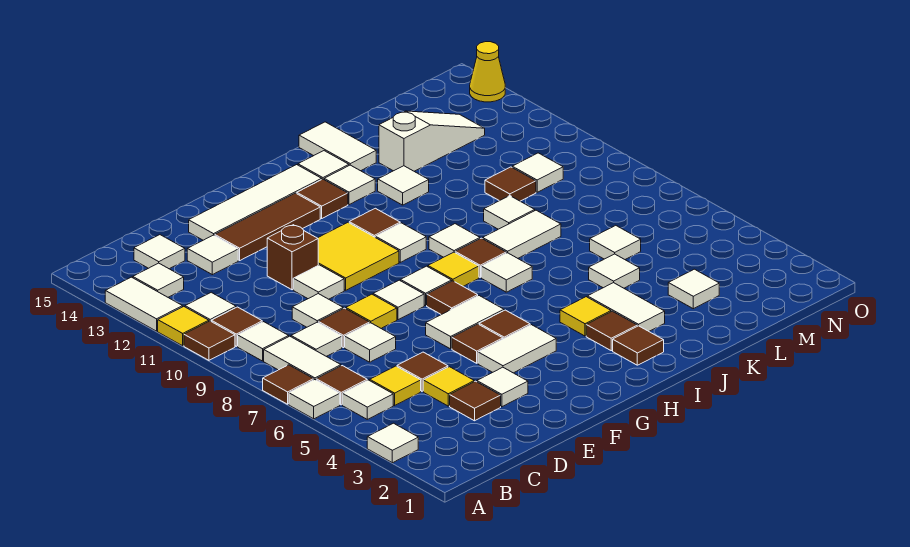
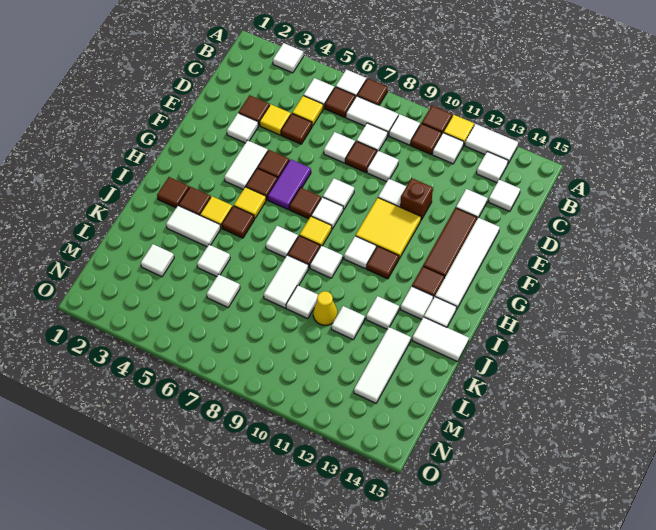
yellow tile E8 level 1 -> yellow tile H5 level 1
white tile F6:G6 level 1 -> purple tile F6:G6 level 1
white slope K13:M13 level 1 top K -> white tile K13:M13 level 1
brown tile L10 level 1 -> brown tile I5 level 1
white tile M10 level 1 -> white tile K11 level 1
yellow cone O14 level 1 -> yellow cone K10 level 1

